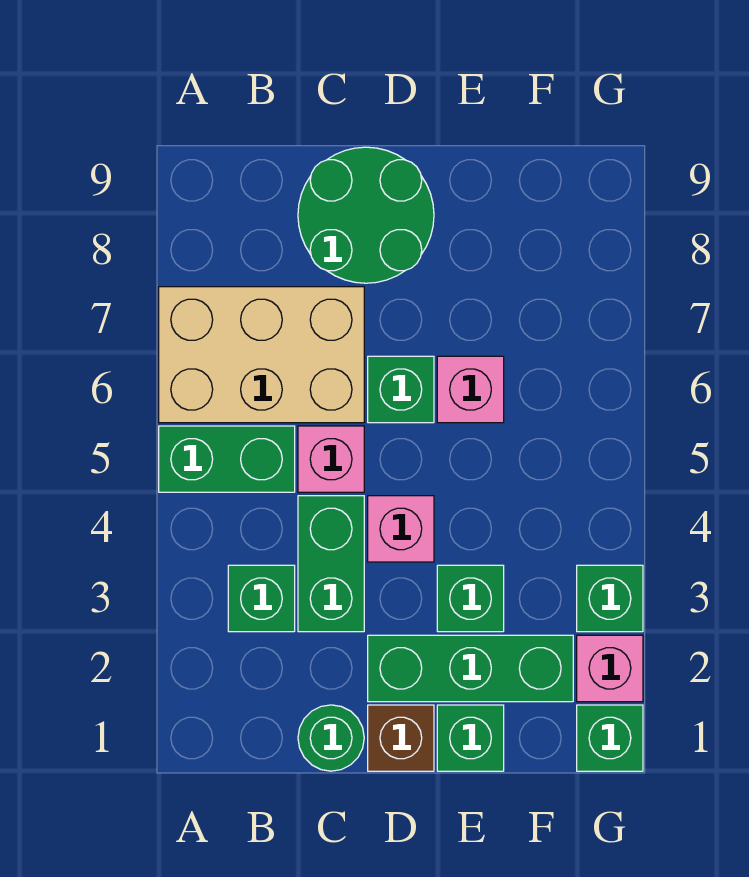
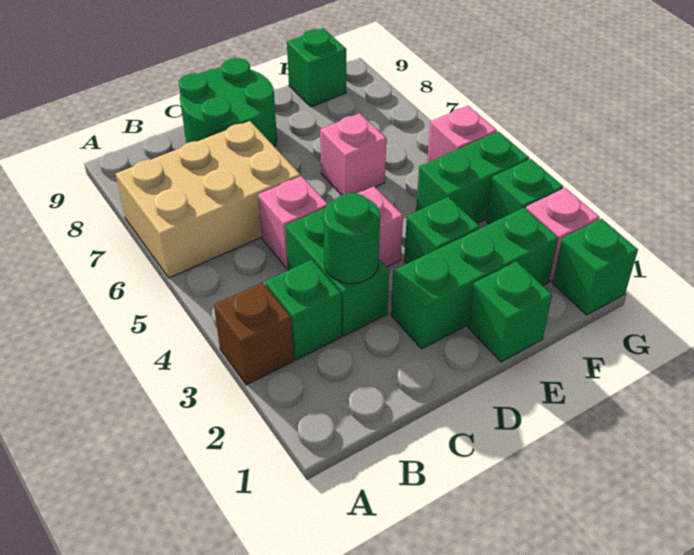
green brick A5:B5 level 1 -> green brick F4:G4 level 1
green round brick C1 level 1 -> green round brick C3 level 2
brown brick D1 level 1 -> brown brick A3 level 1
green brick D6 level 1 -> green brick F9 level 1
none -> pink brick G5 level 1

